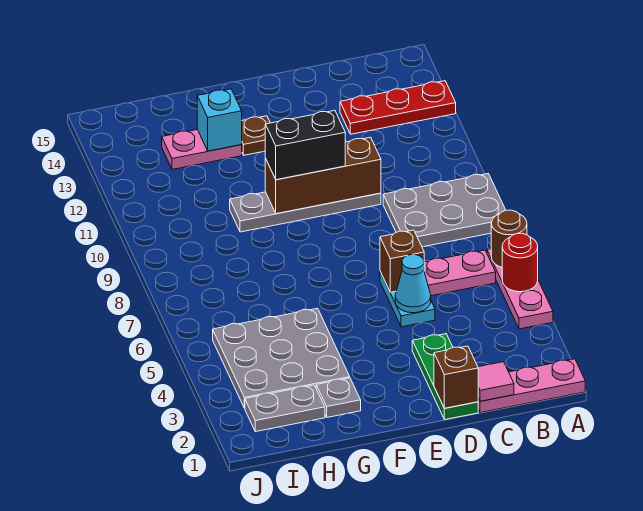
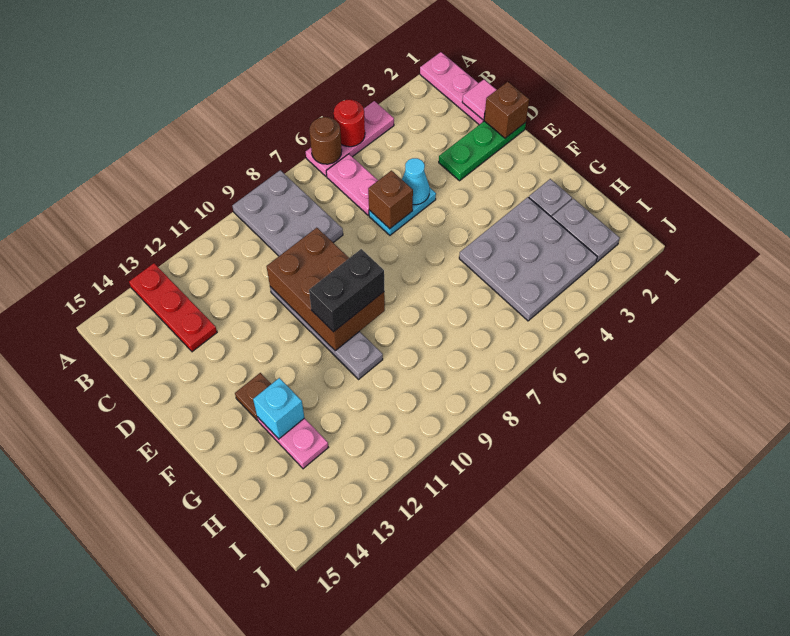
brown brick D10:F10 level 2 -> brown brick D9:F10 level 2
black brick E10:F10 level 3 -> black brick F9:F10 level 3

